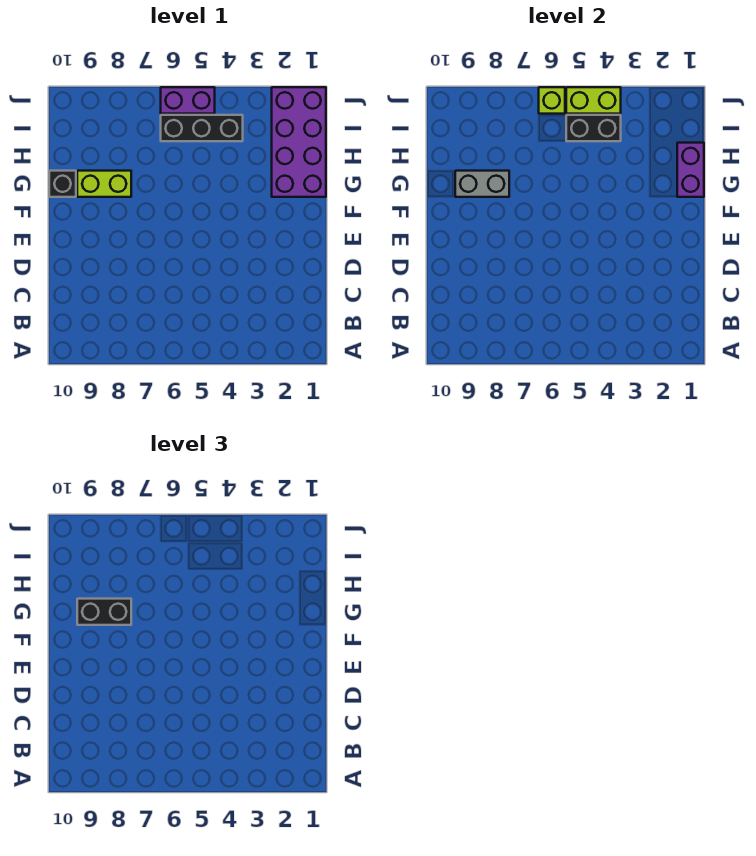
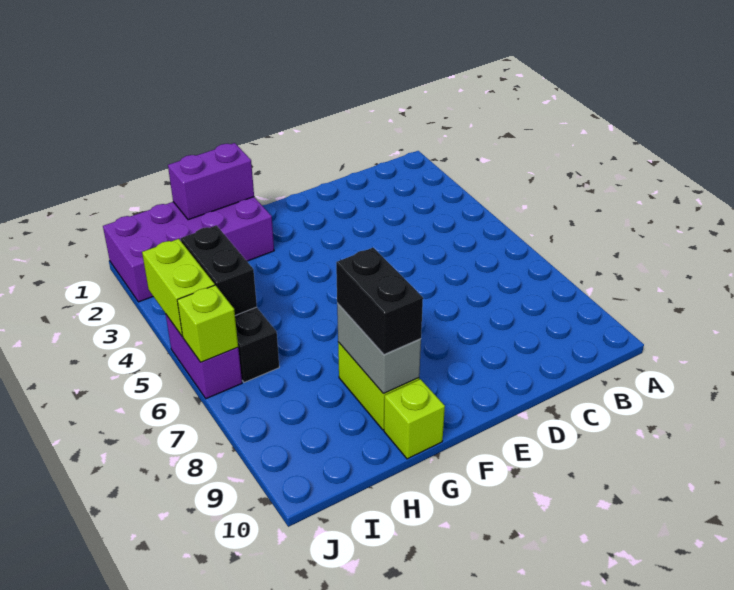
black brick G10 level 1 -> lime brick G10 level 1

